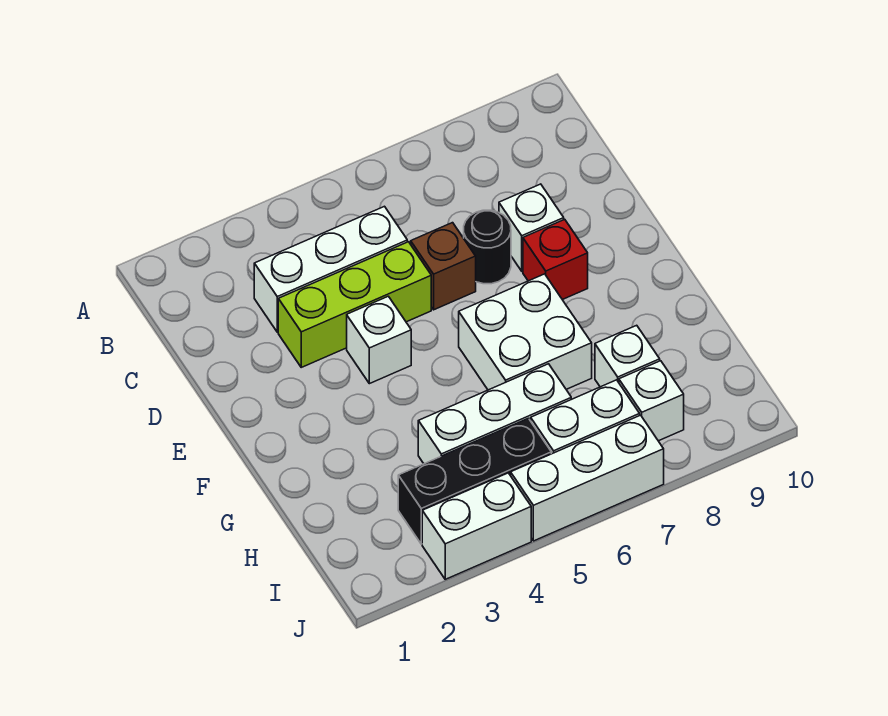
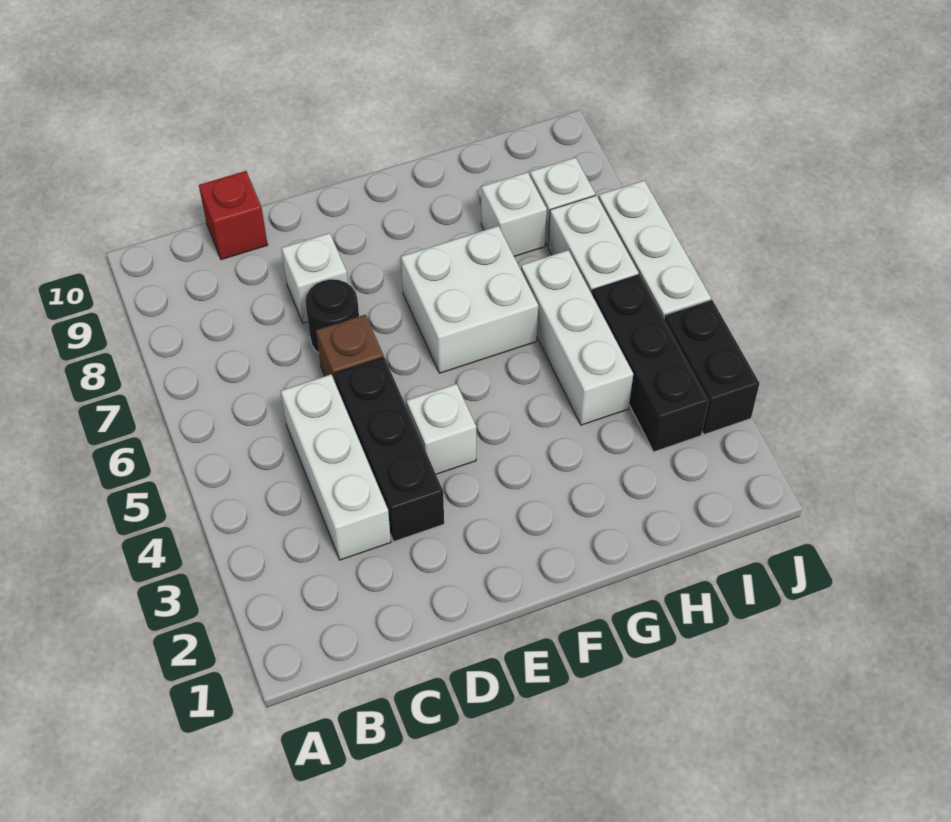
lime brick D3:D5 level 1 -> black brick D3:D5 level 1
red brick E8 level 1 -> red brick C10 level 1
white brick J3:J4 level 1 -> black brick J3:J4 level 1

